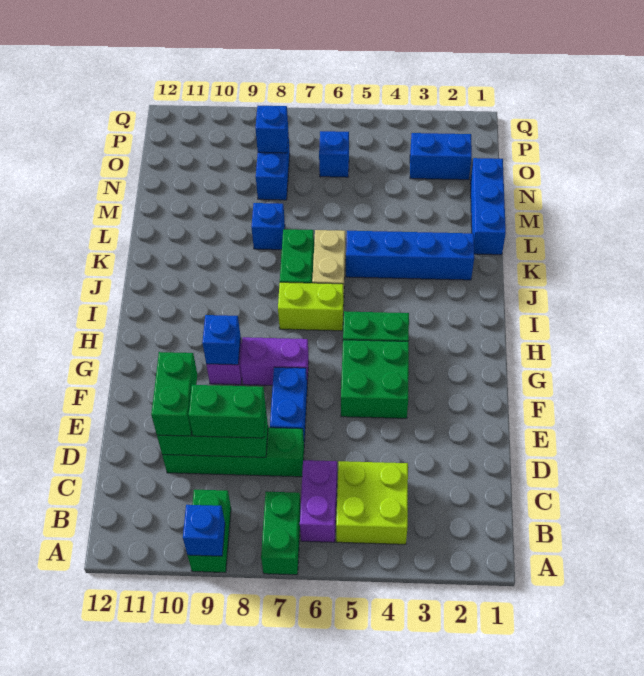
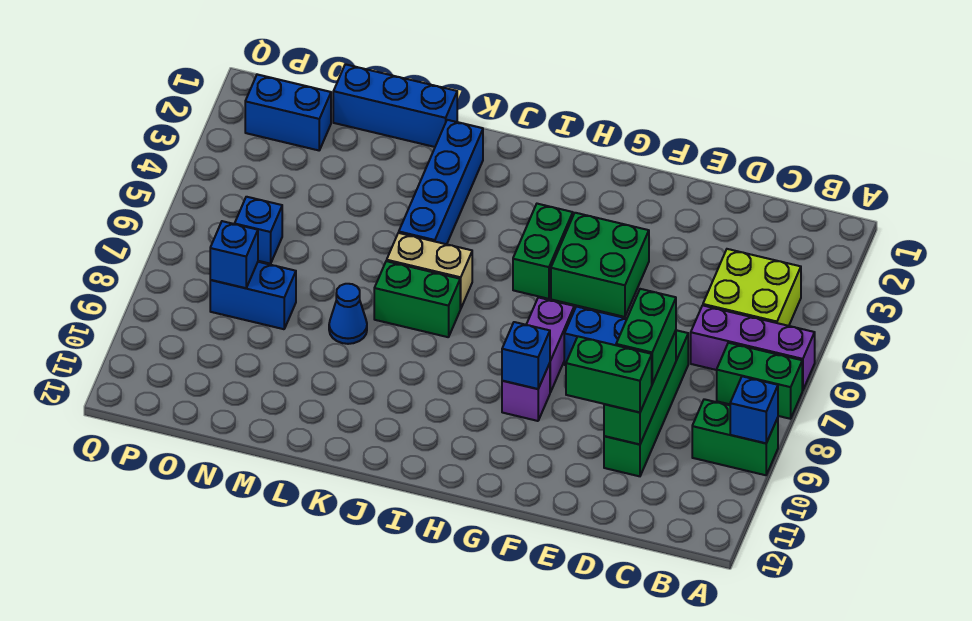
purple brick B6:C6 level 1 -> purple brick A6:C6 level 1
lime brick I6:I7 level 1 -> none
blue brick L8 level 1 -> blue cone L8 level 1
blue brick O2:O3 level 1 -> blue brick O2:P2 level 1

